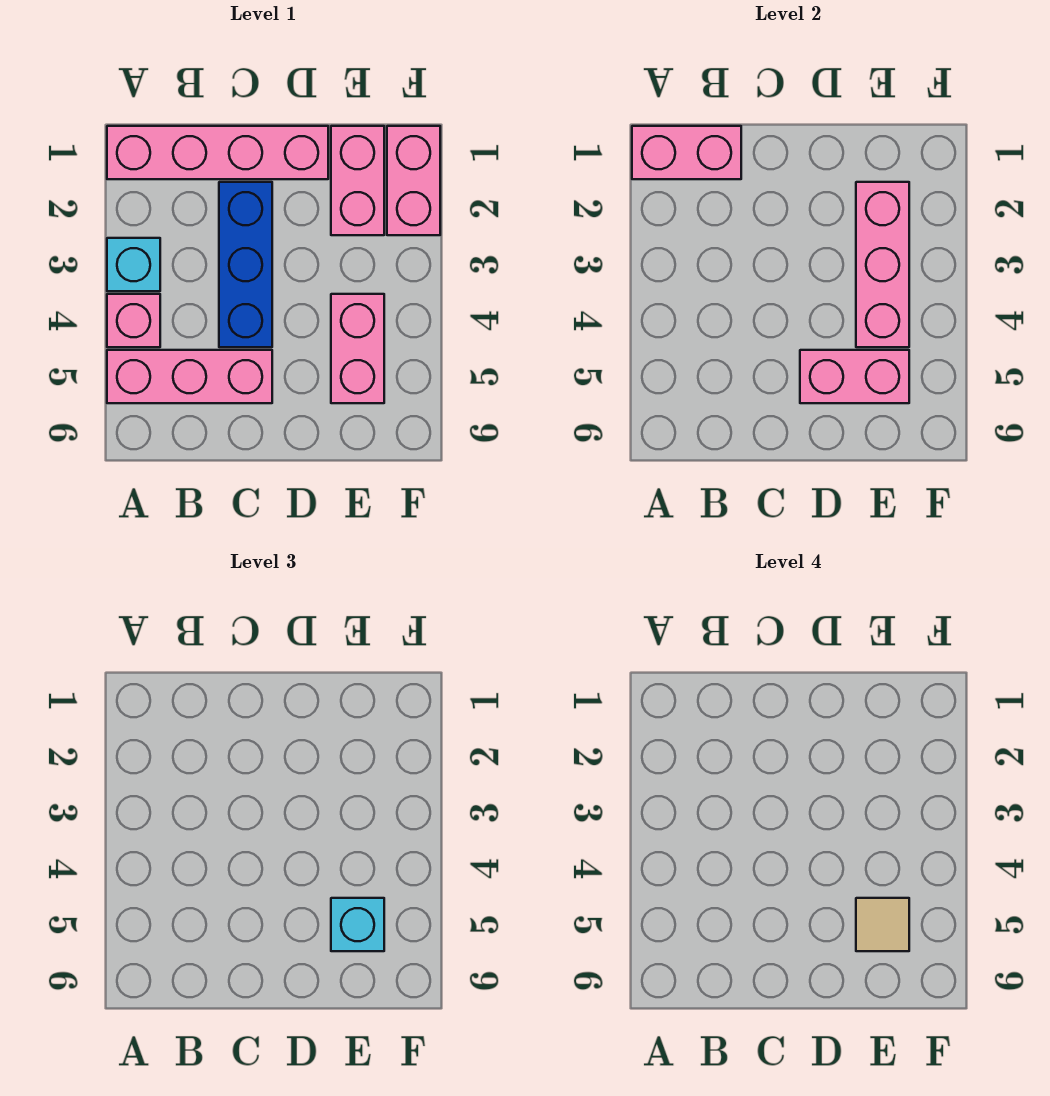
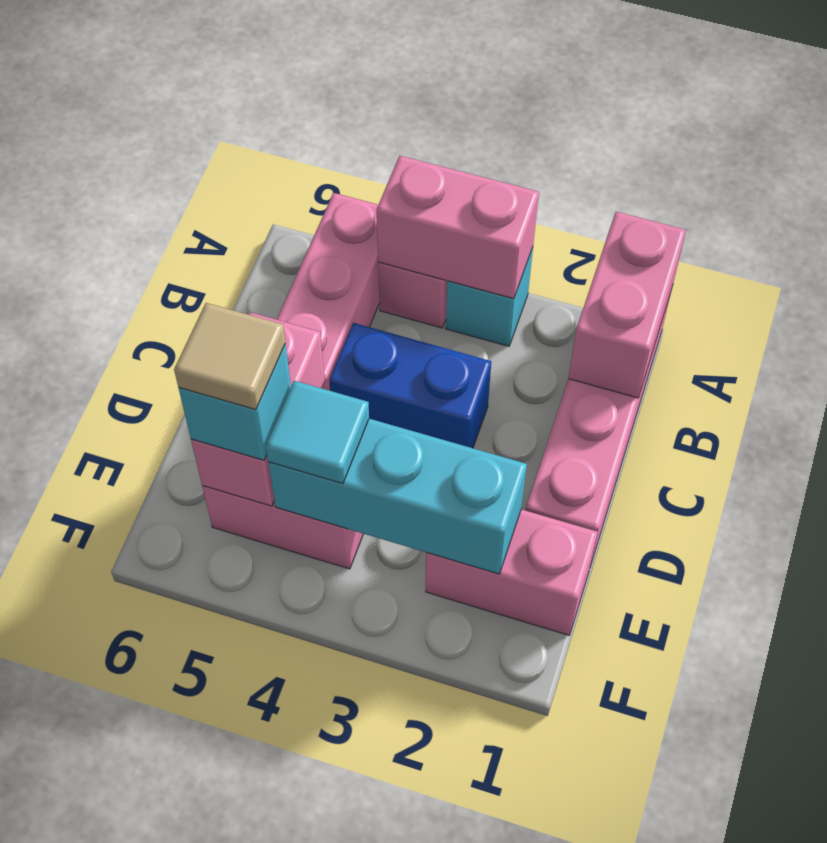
blue brick C2:C4 level 1 -> blue brick C3:C4 level 1
pink brick E2:E4 level 2 -> cyan brick E2:E4 level 2
none -> cyan tile E4 level 3
pink brick F1:F2 level 1 -> pink brick A3:A4 level 2

